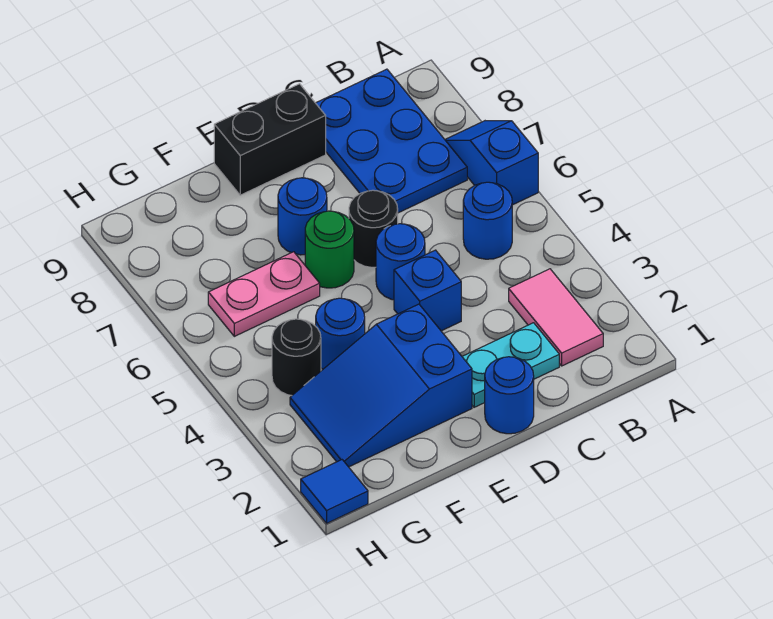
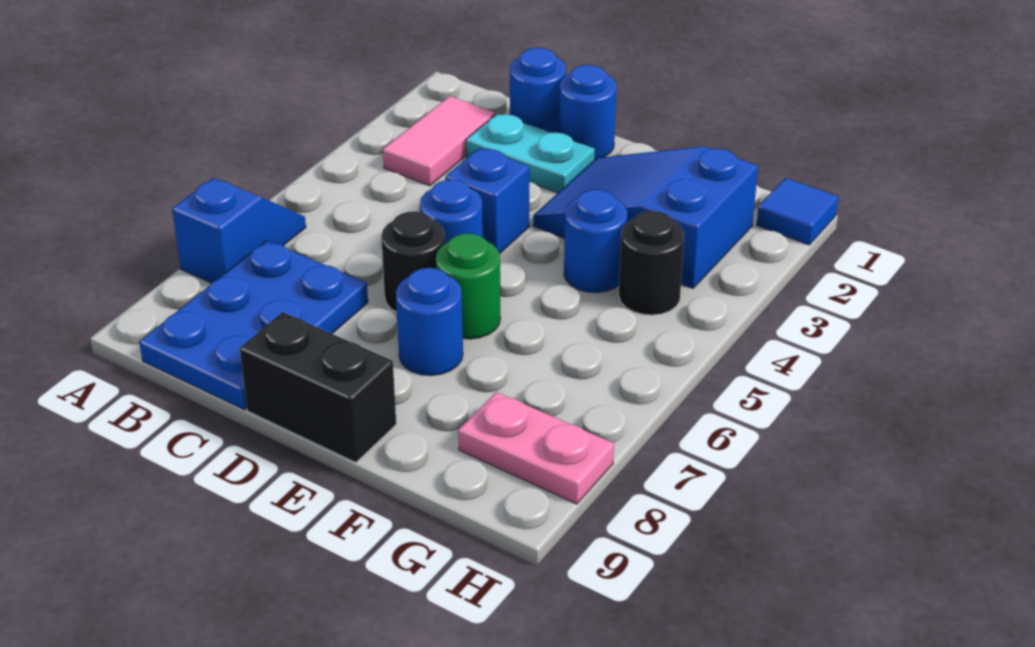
blue slope A6:A7 level 1 top 6 -> blue slope A6:A7 level 1 top 7
blue round brick B5 level 1 -> blue round brick C1 level 1
blue slope E2:G3 level 1 top E -> blue slope E2:G3 level 1 top G
pink plate F6:G6 level 1 -> pink plate G8:H8 level 1

